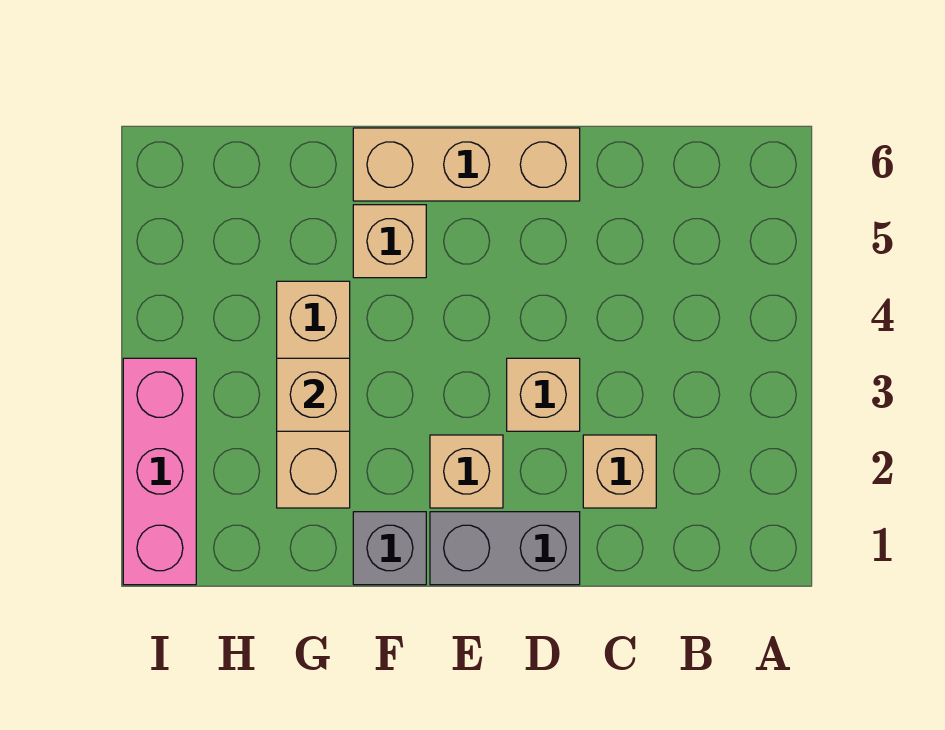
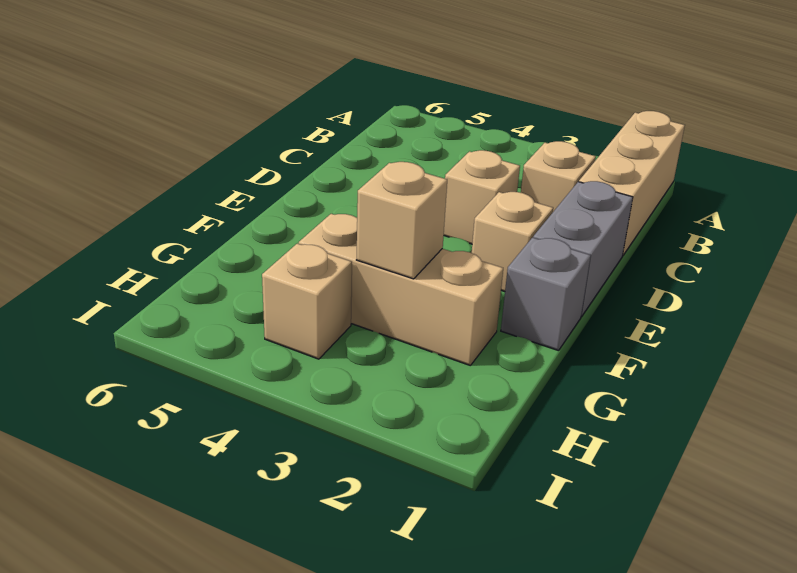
tan brick D6:F6 level 1 -> tan brick A1:C1 level 1
tan brick F5 level 1 -> tan brick H4 level 1
pink brick I1:I3 level 1 -> none

